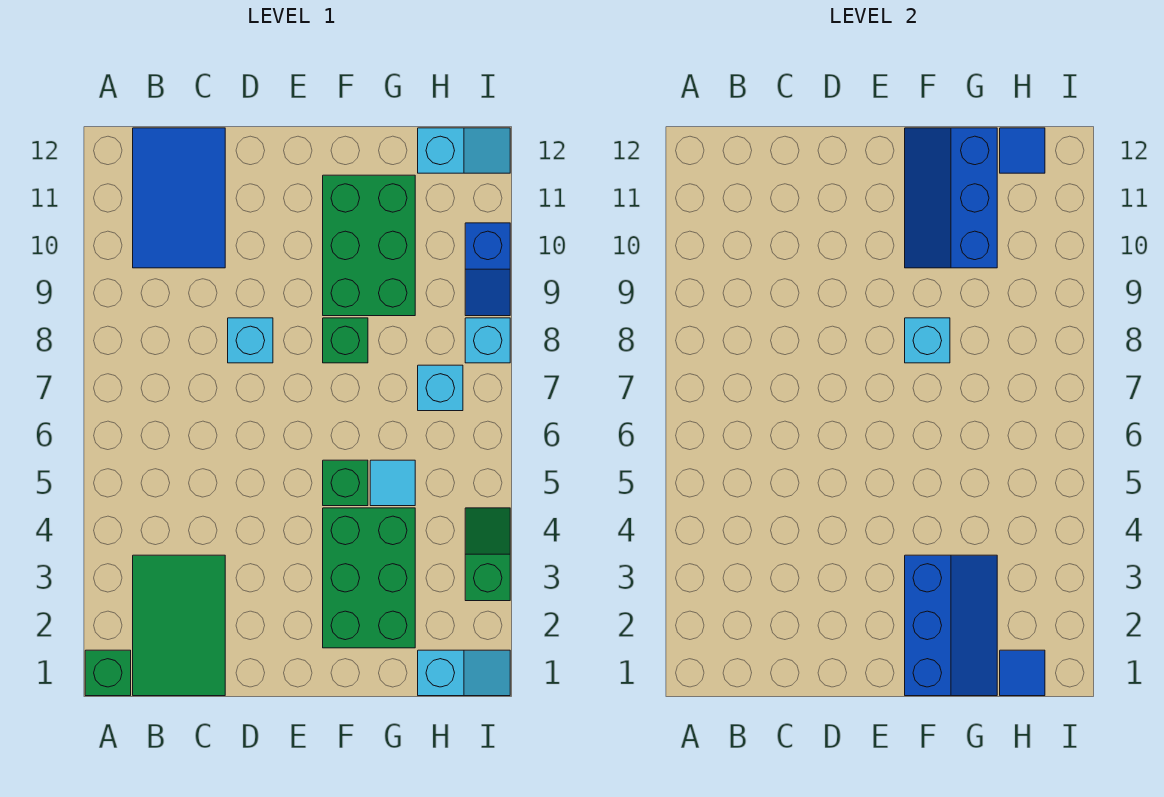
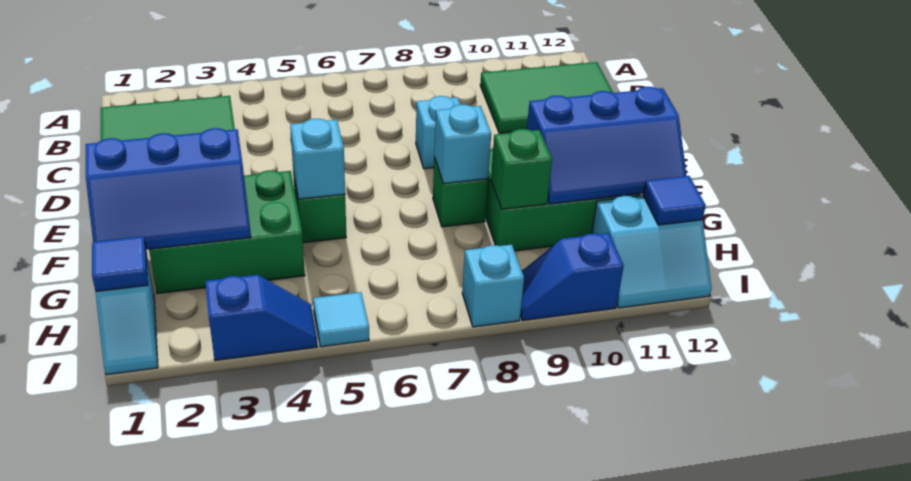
green brick A1 level 1 -> green brick G9 level 2
blue tile B10:C12 level 1 -> green tile B10:C12 level 1
blue slope F10:G12 level 2 top G -> blue slope F10:G12 level 2 top F
cyan tile G5 level 1 -> cyan tile I5 level 1
cyan brick H7 level 1 -> cyan brick F5 level 2
cyan slope H12:I12 level 1 top H -> cyan slope H11:I12 level 1 top H
green slope I3:I4 level 1 top 3 -> blue slope I3:I4 level 1 top 3

